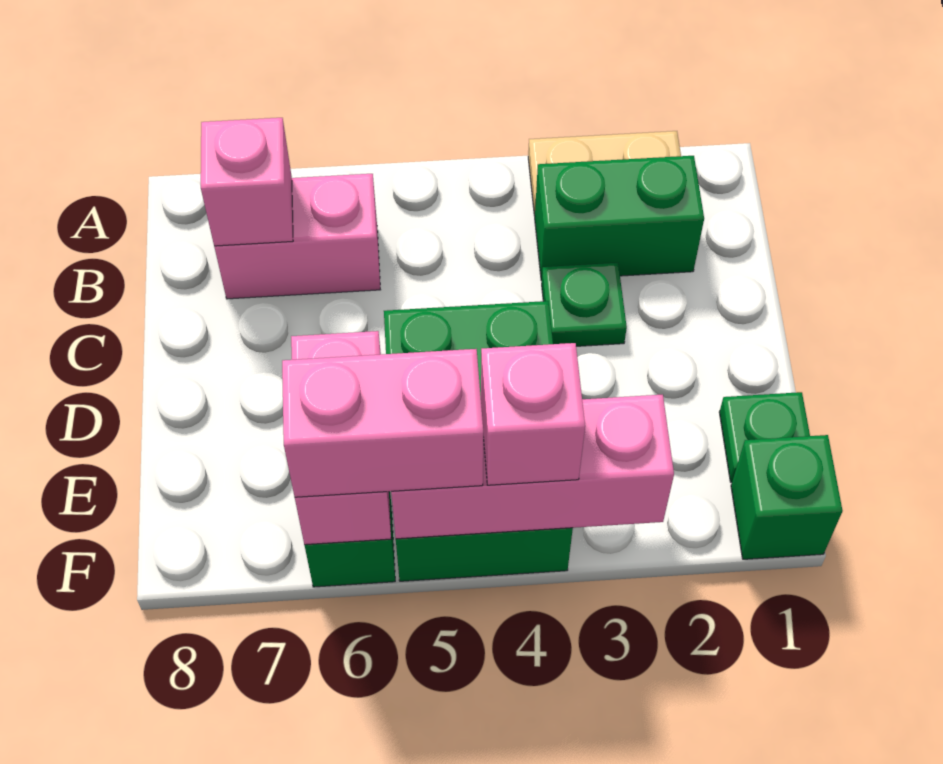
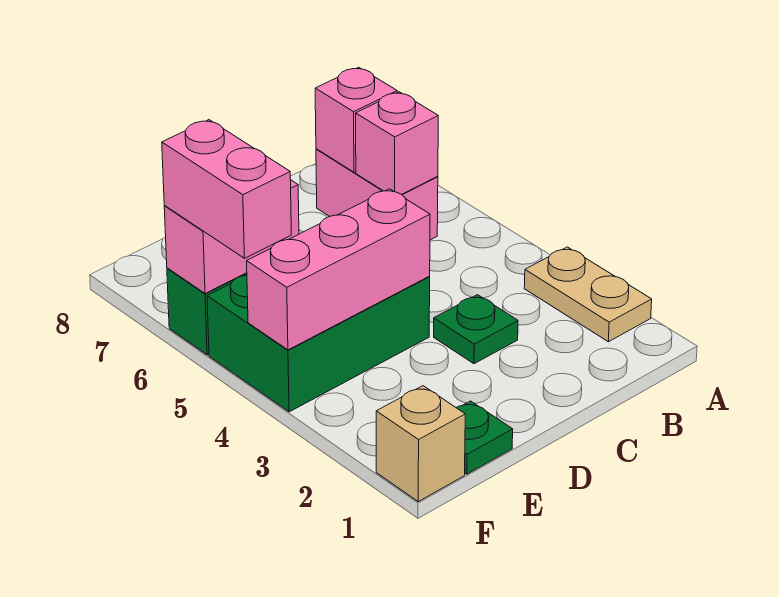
green brick B2:B3 level 1 -> none
green brick F1 level 1 -> tan brick F1 level 1
pink brick F3:F5 level 2 -> pink brick D4:F4 level 2
pink brick F4 level 3 -> pink brick B6 level 2

